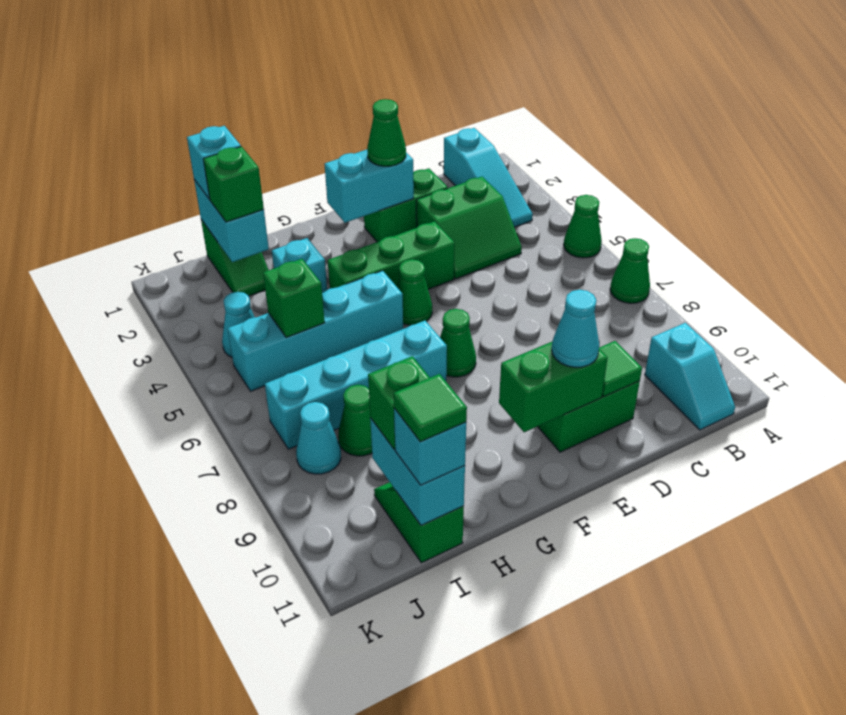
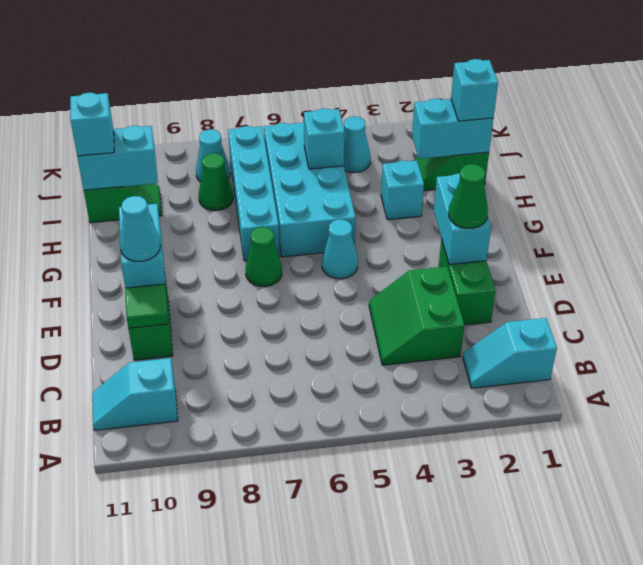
green cone A5 level 1 -> none
green cone A7 level 1 -> none
cyan slope B1:B3 level 1 top 1 -> cyan slope B1:B2 level 1 top 1
green brick E4:G4 level 1 -> none
green brick E10:F10 level 2 -> cyan brick E10:F10 level 2
green cone F5 level 1 -> cyan cone F5 level 1
cyan brick G5:J5 level 1 -> cyan brick G5:J6 level 1
green brick I2 level 3 -> none
green brick I5 level 2 -> cyan brick I5 level 2
green brick I10 level 3 -> none
green tile I11 level 4 -> none

